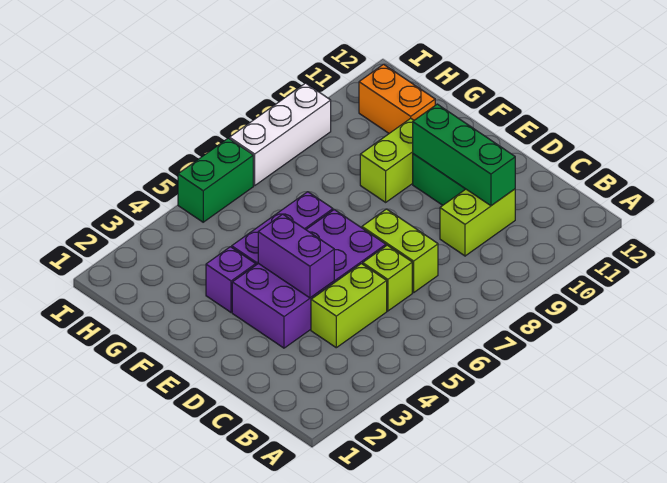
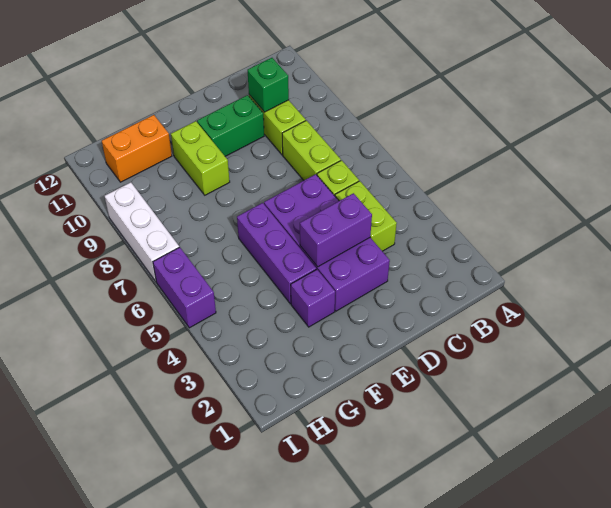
lime brick C7:D7 level 1 -> lime brick C7:C8 level 1
green brick C10:E10 level 2 -> green brick C10 level 2
green brick I5:I6 level 1 -> purple brick I5:I6 level 1

